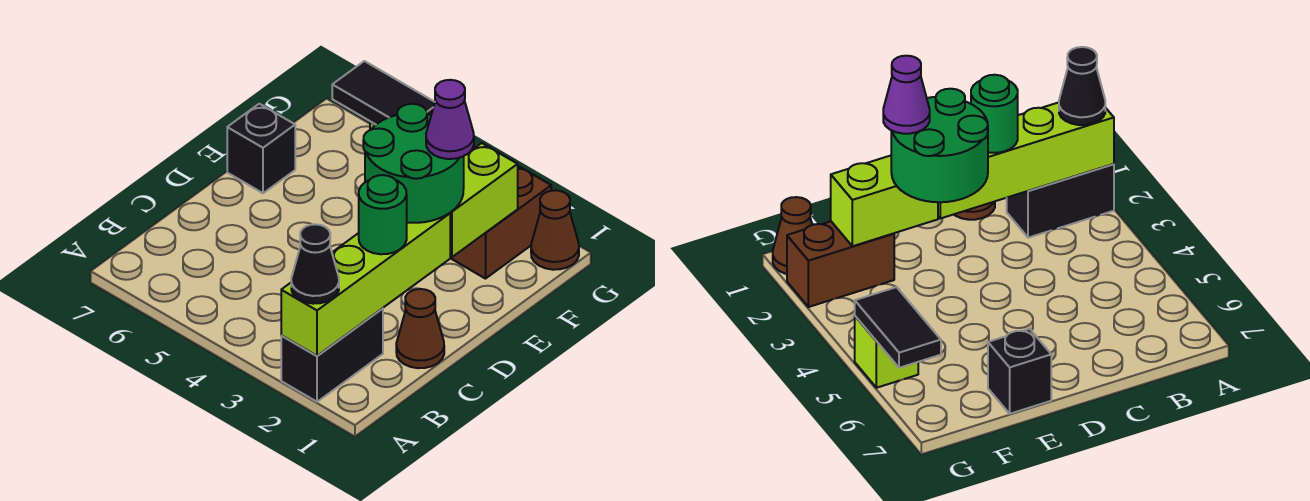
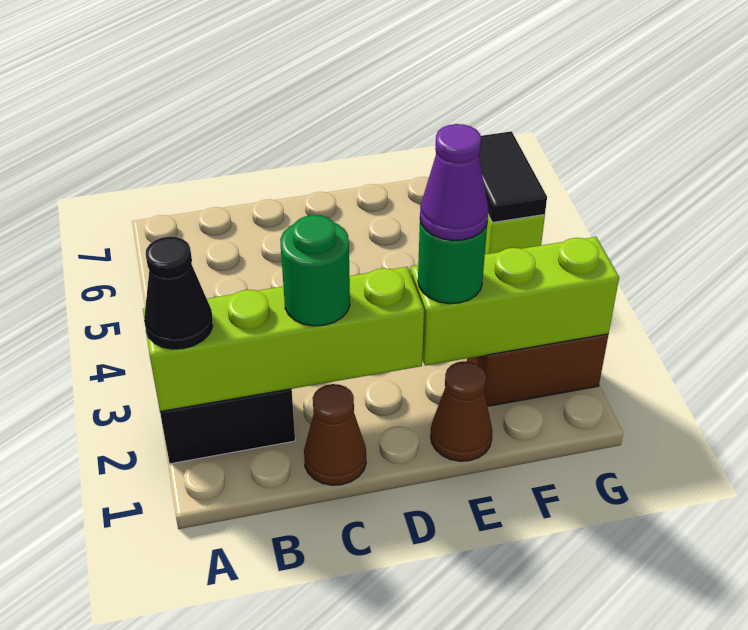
green round brick D2:E3 level 3 -> green round brick E2 level 3
lime brick E2:F2 level 2 -> lime brick E2:G2 level 2
black brick E7 level 1 -> none
brown cone G1 level 1 -> brown cone E1 level 1

